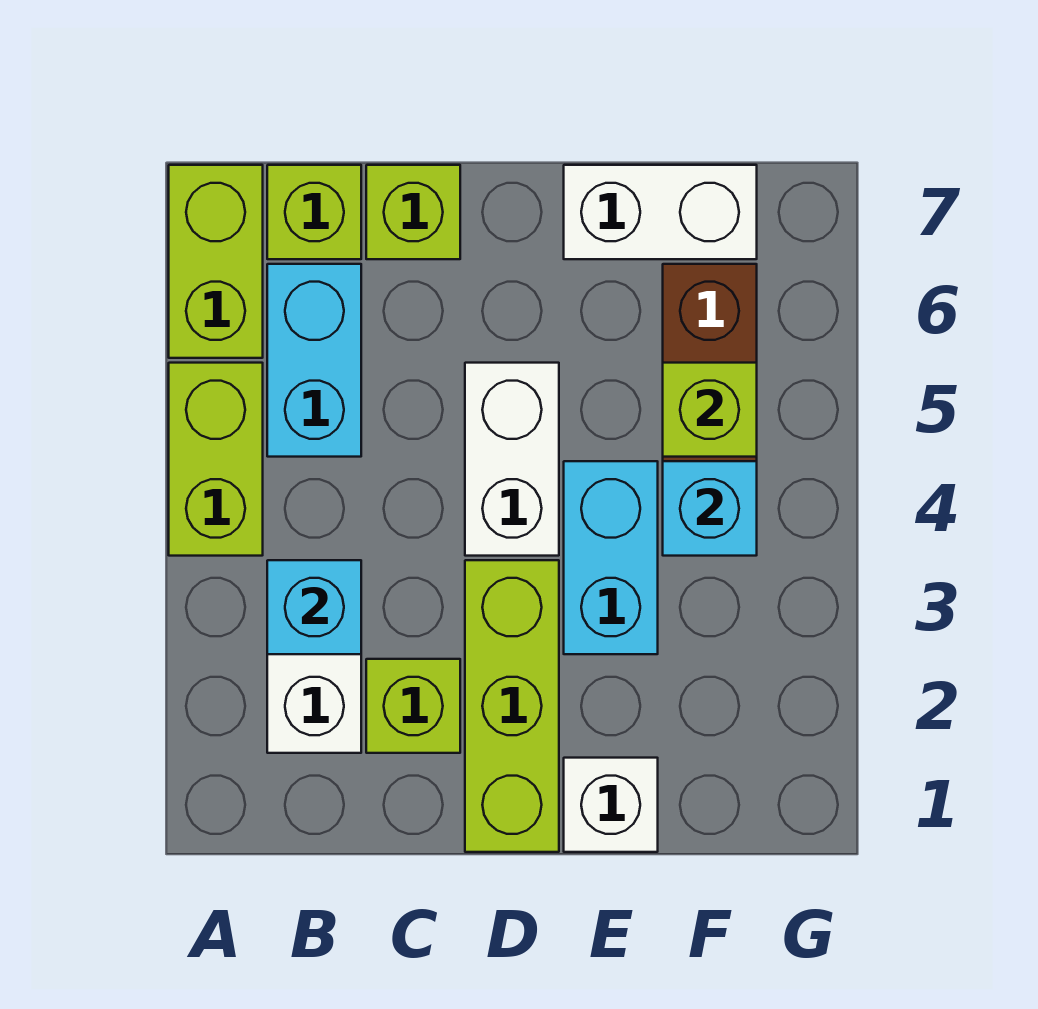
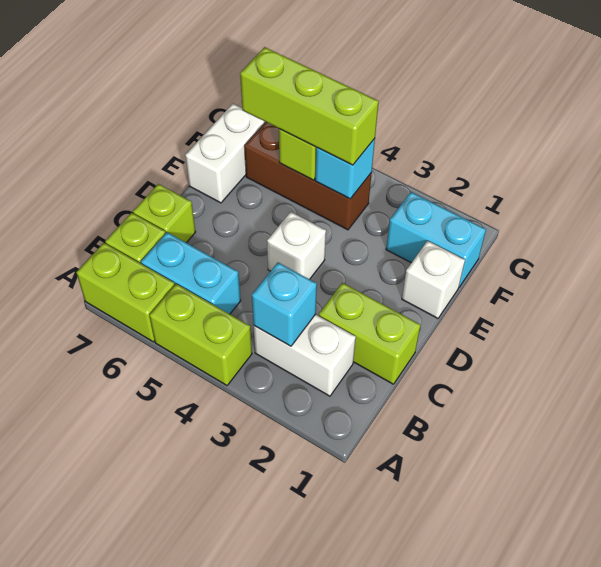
lime brick C2 level 1 -> lime brick C1:C2 level 1
lime brick D1:D3 level 1 -> lime brick F4:F6 level 3
white brick D4:D5 level 1 -> white brick D4 level 1
cyan brick E3:E4 level 1 -> cyan brick F1:F2 level 1

